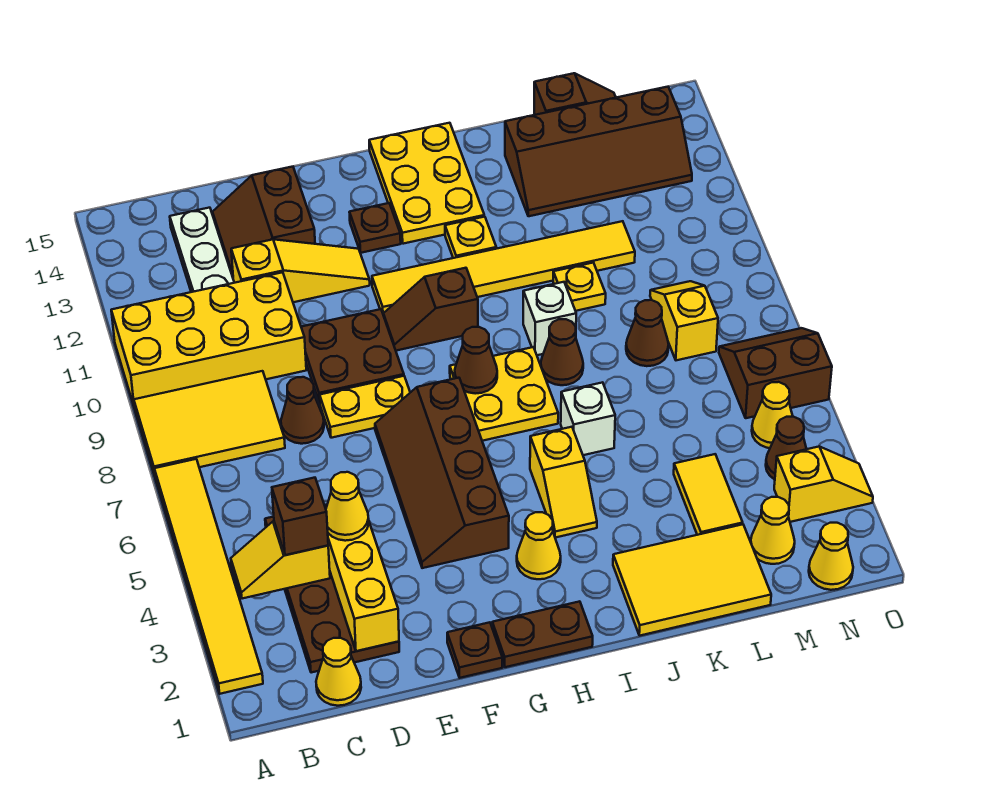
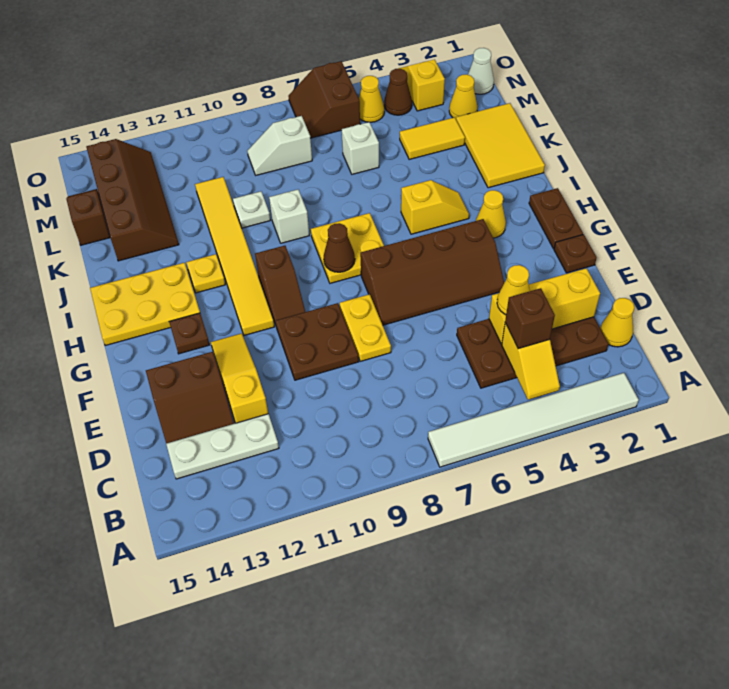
yellow tile A2:A7 level 1 -> white tile A2:A7 level 1
yellow tile A8:C9 level 1 -> none
yellow brick A10:D11 level 1 -> none
brown cone D8 level 1 -> none
white brick J6 level 1 -> white brick L6 level 1
brown cone J8 level 1 -> none
yellow plate K10 level 1 -> white plate K10 level 1
brown cone L8 level 1 -> none
yellow slope M8:M9 level 1 top 8 -> white slope M8:M9 level 1 top 8
yellow cone N1 level 1 -> white cone N1 level 1

